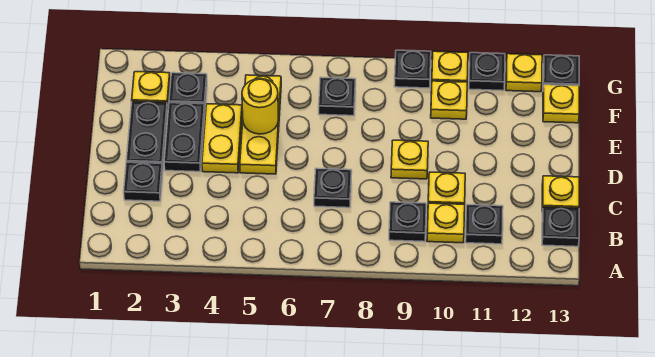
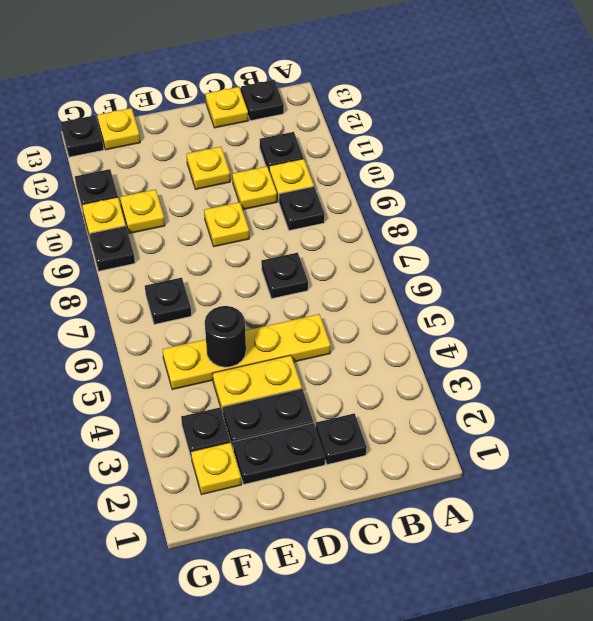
yellow plate D5:F5 level 1 -> yellow plate C5:F5 level 1
yellow round brick E5 level 2 -> black round brick E5 level 2
yellow plate G12 level 1 -> yellow plate D11 level 1

